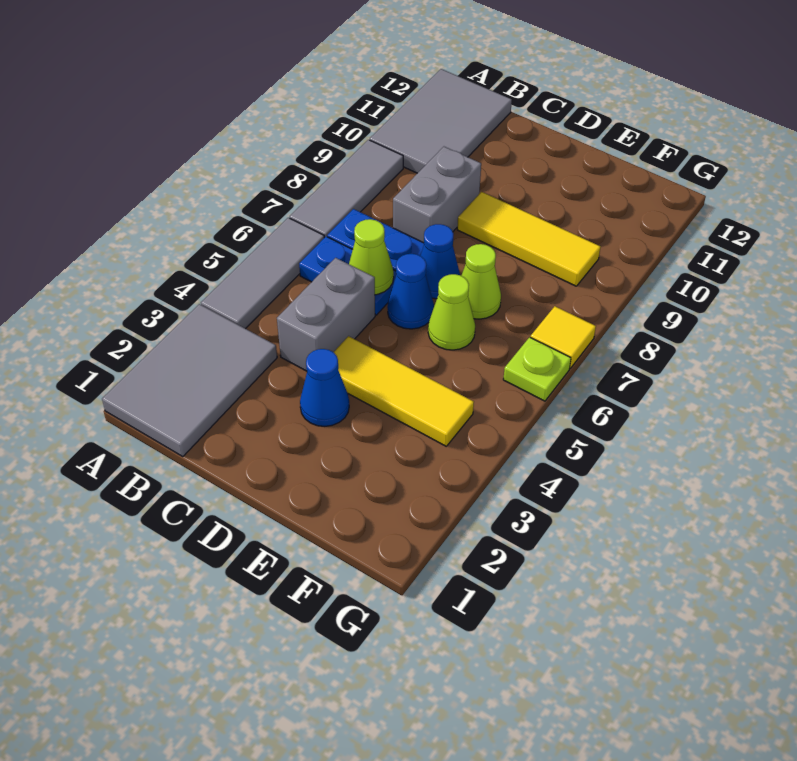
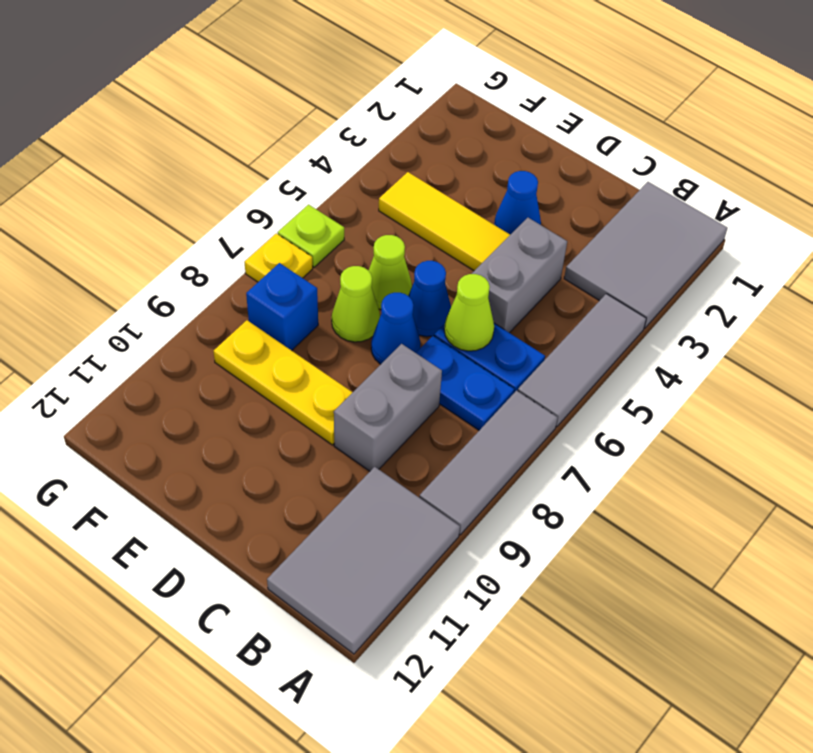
yellow tile D9:F9 level 1 -> yellow plate D9:F9 level 1
none -> blue brick F8 level 1
yellow tile G7 level 1 -> yellow plate G7 level 1

